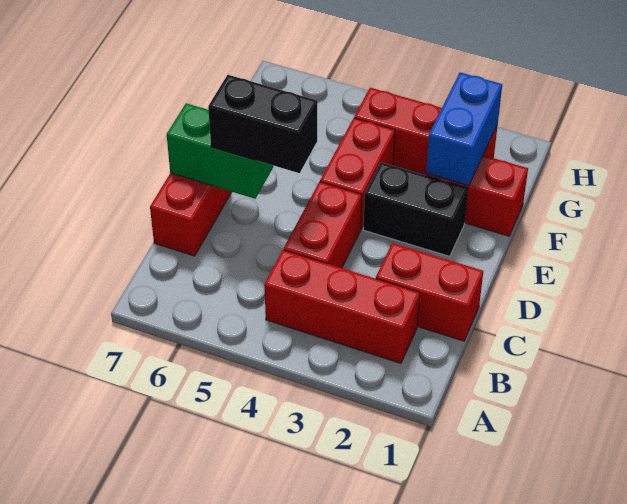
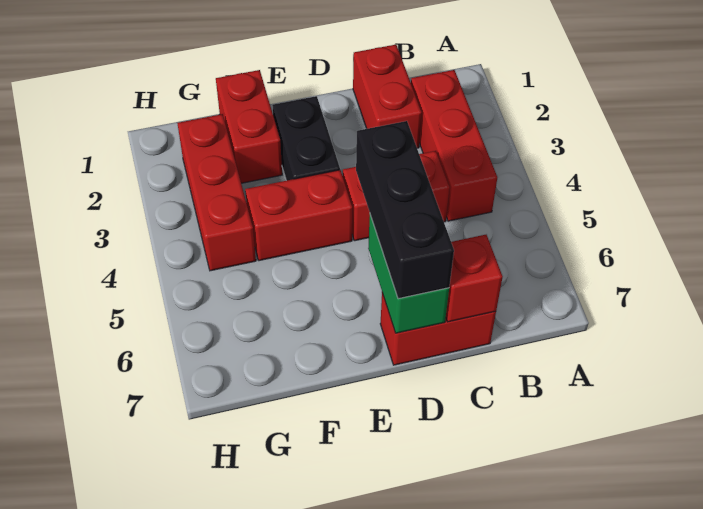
none -> red brick C7 level 2
black brick D5:D6 level 3 -> black brick D5:D7 level 3
blue brick F2:G2 level 2 -> none

